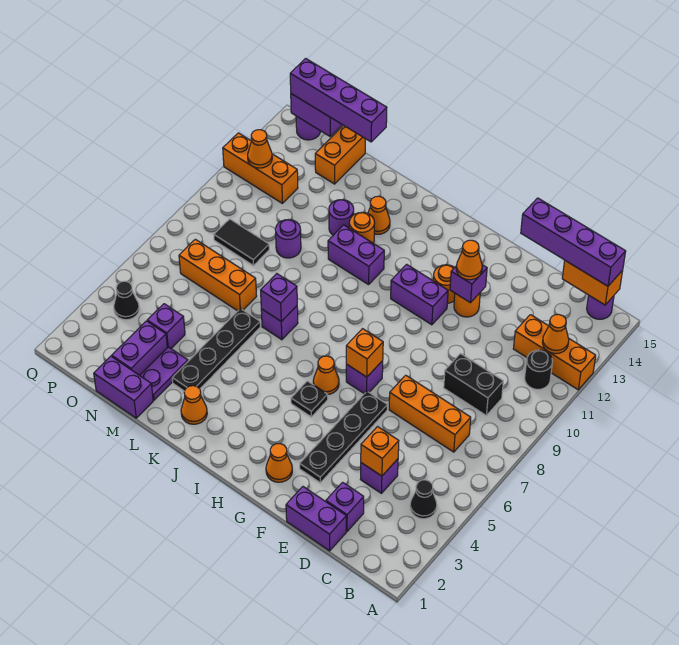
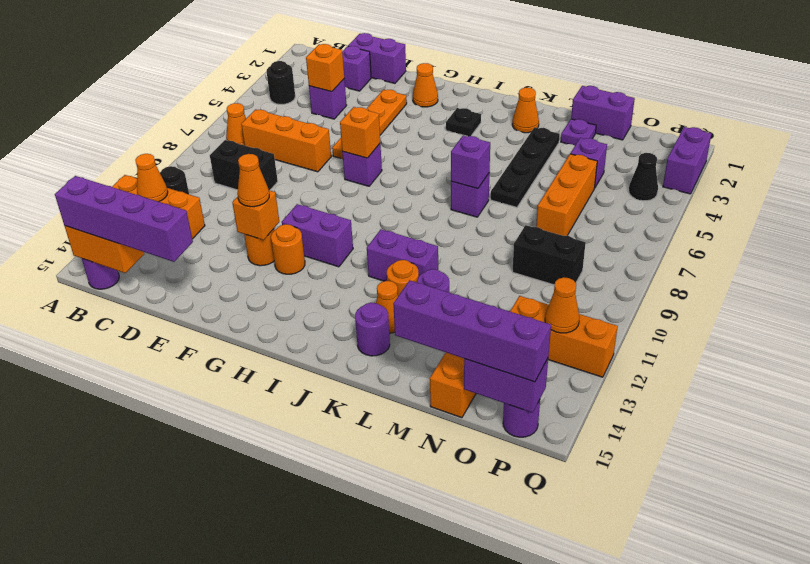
black cone B4 level 1 -> black round brick B4 level 1
black plate F3:F6 level 1 -> orange plate F3:F6 level 1
purple brick F12 level 2 -> orange brick F12 level 2
black plate H5 level 1 -> black plate I3 level 1
orange cone H6 level 1 -> orange cone B7 level 1
purple plate M2:M3 level 1 -> purple plate M2 level 1
orange brick M7:O7 level 1 -> orange brick N5:N7 level 1
purple round brick M10 level 1 -> purple round brick K14 level 1
purple brick N2:N3 level 1 -> purple brick Q2:Q3 level 1
black tile N9:O9 level 1 -> black brick N9:O9 level 1

